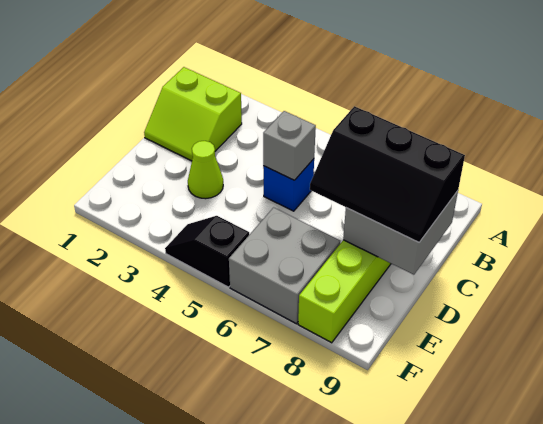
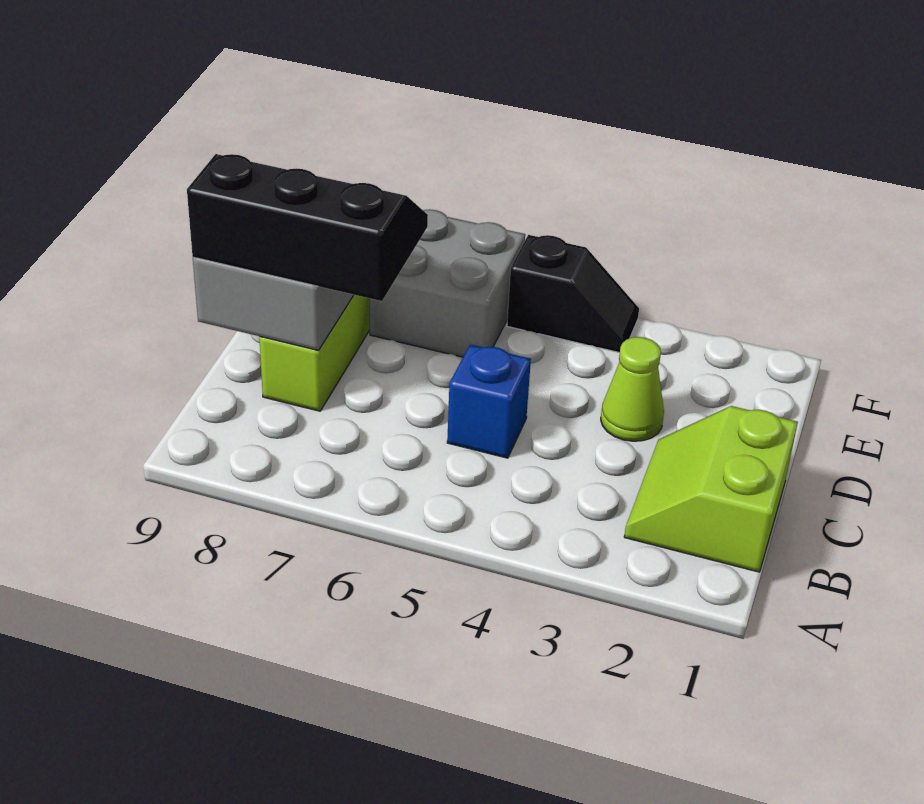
lime slope B1:C2 level 1 top B -> lime slope B1:C2 level 1 top 1
grey brick C5 level 2 -> none

